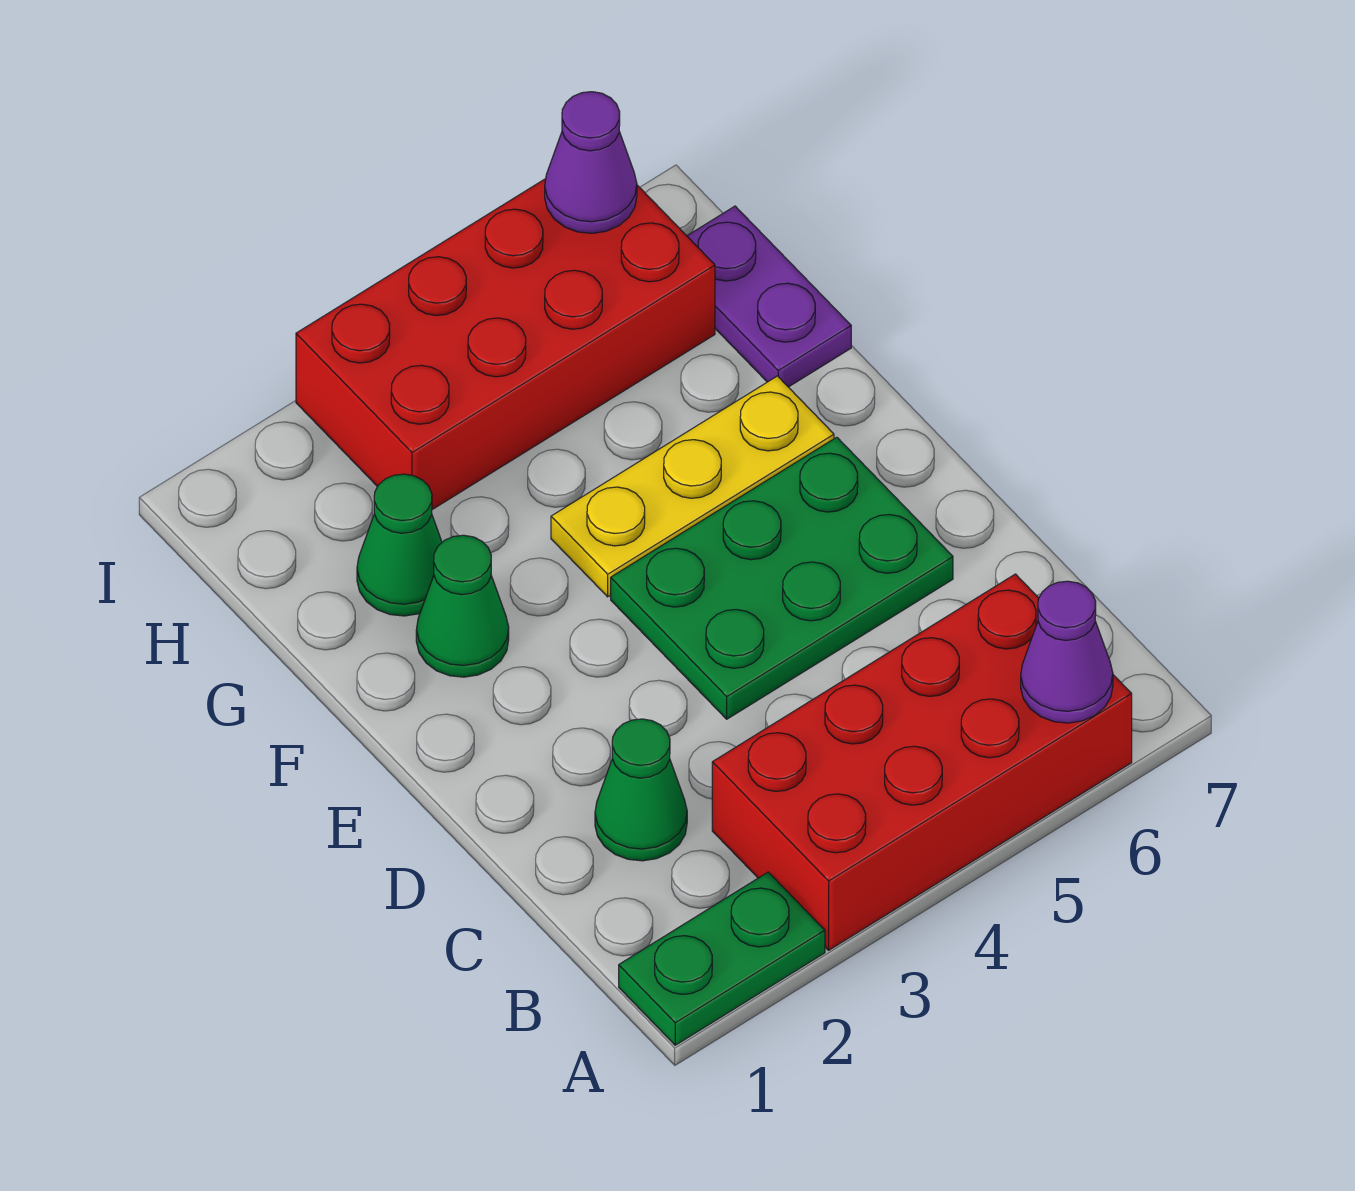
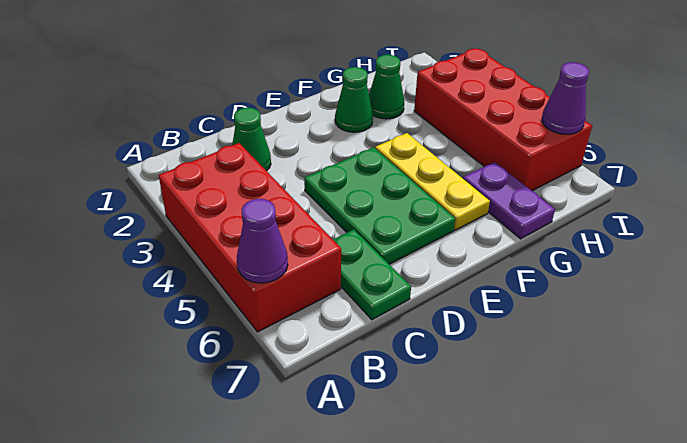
green plate A1:A2 level 1 -> green plate C6:C7 level 1
purple plate G7:H7 level 1 -> purple plate G6:G7 level 1

